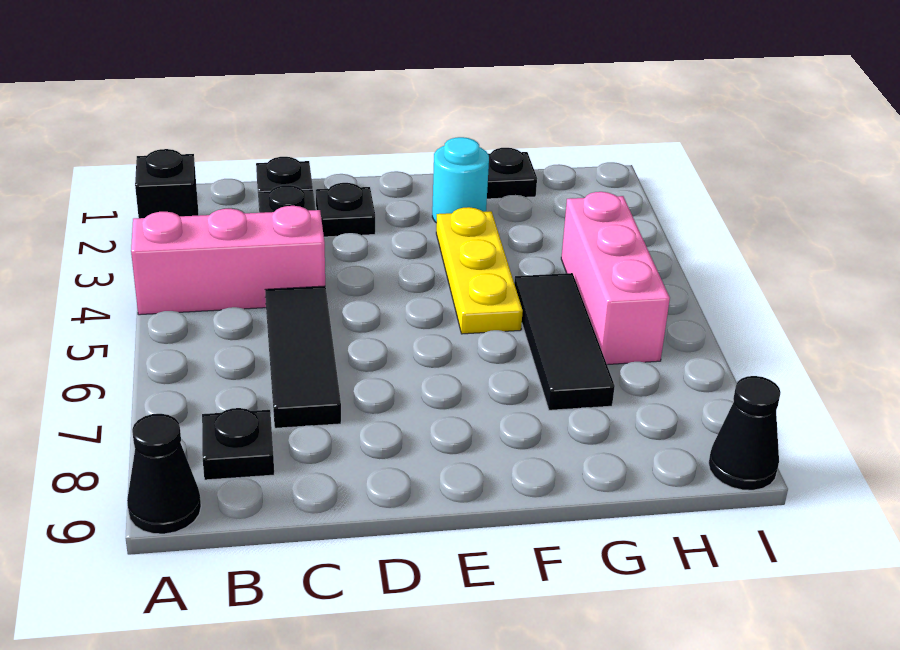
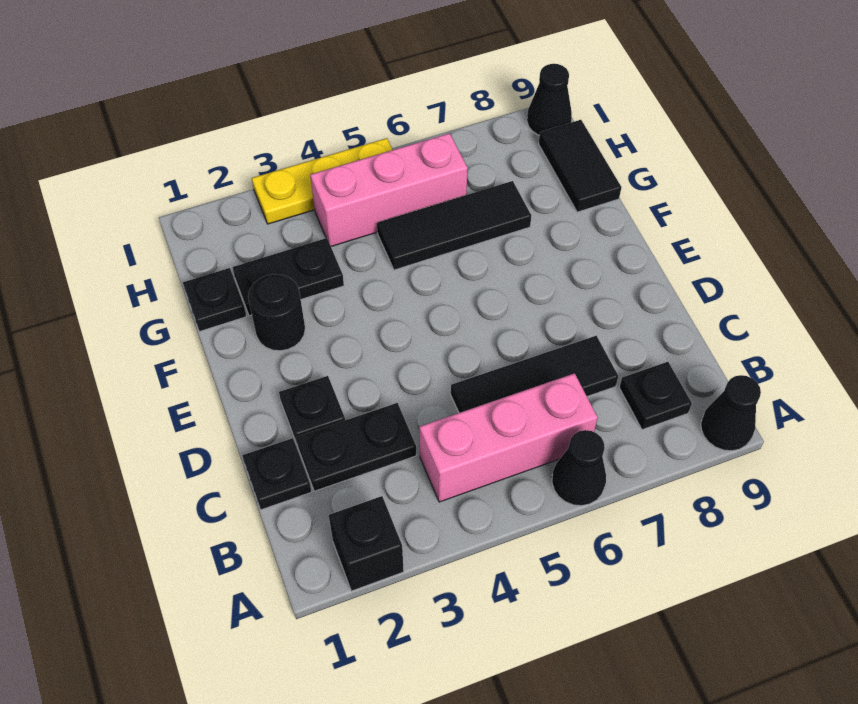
pink brick A4:C4 level 1 -> pink brick B4:B6 level 1
none -> black cone A6 level 1
cyan round brick F2 level 1 -> black round brick F2 level 1
yellow plate F3:F5 level 1 -> yellow plate I3:I5 level 1
none -> black plate G2:G3 level 1
none -> black tile G9:H9 level 1

